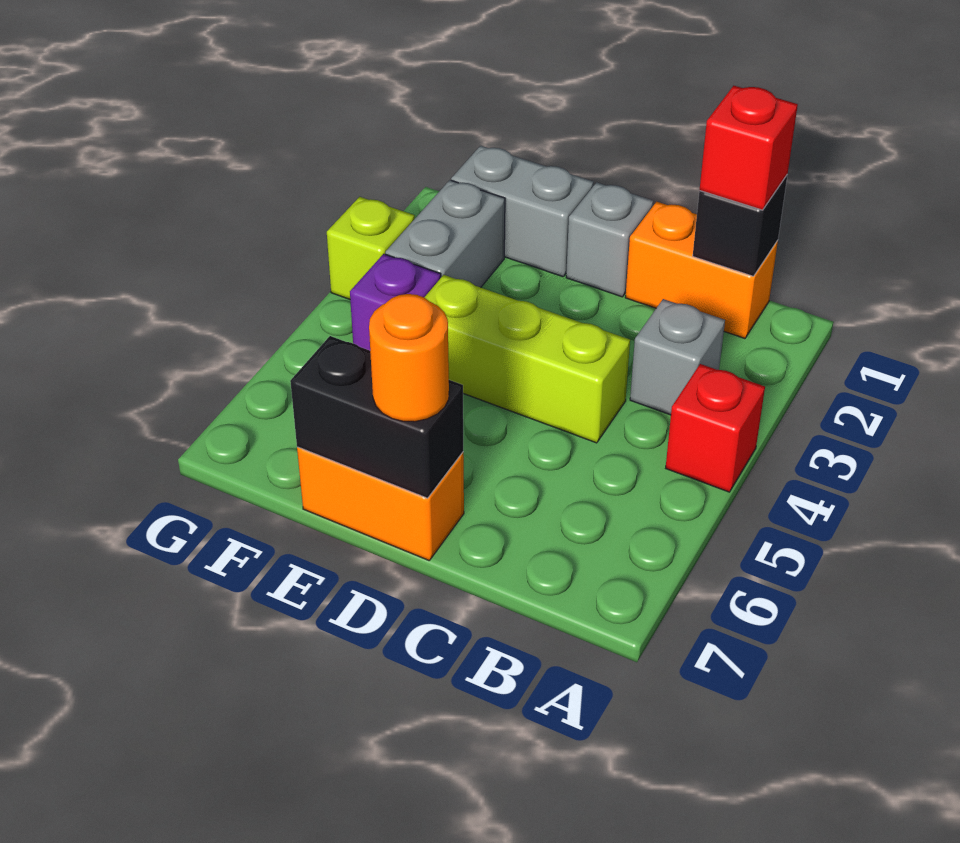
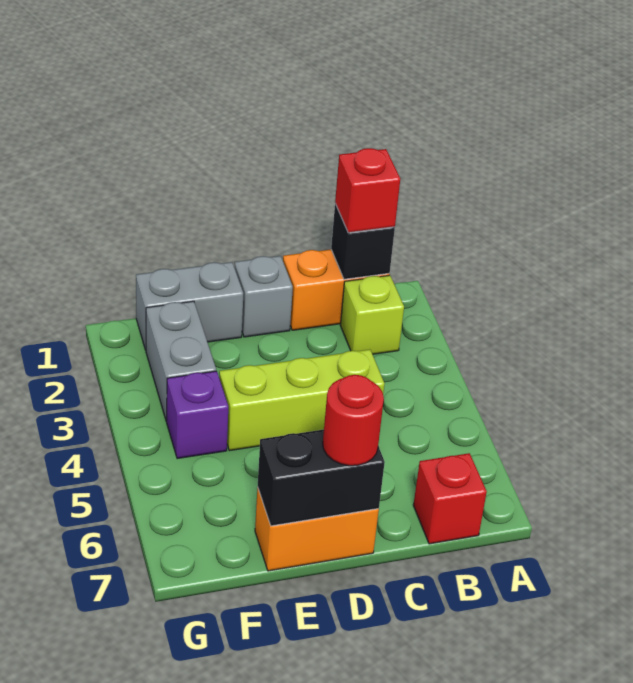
red brick A4 level 1 -> red brick B7 level 1
grey brick B3 level 1 -> none
orange round brick D7 level 3 -> red round brick D7 level 3
lime brick G3 level 1 -> lime brick B2 level 1

